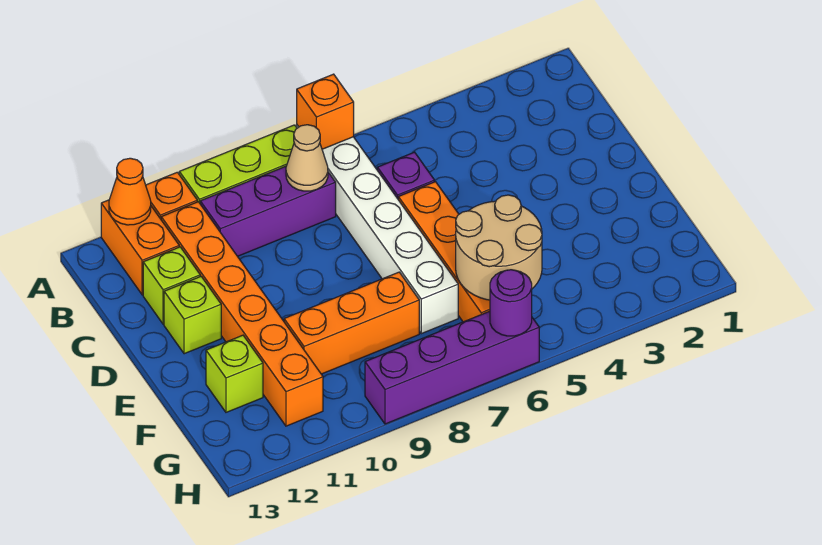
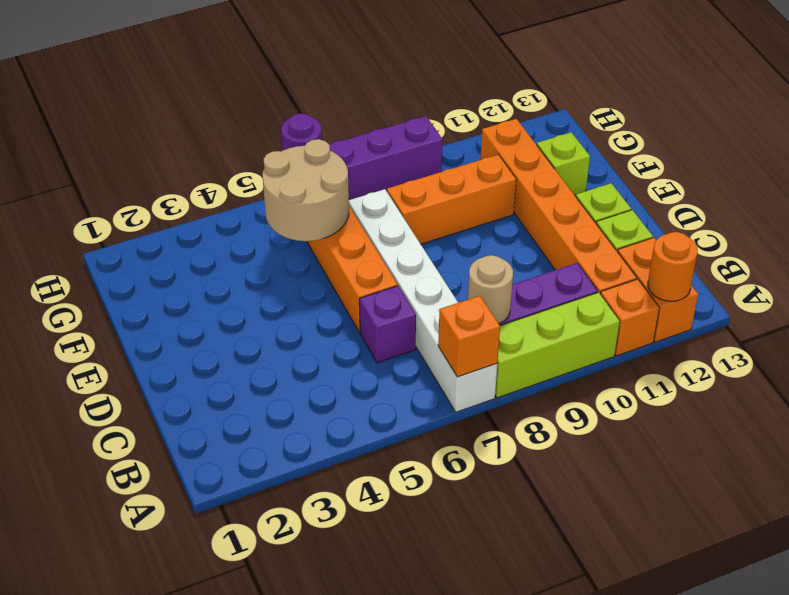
orange cone A12 level 2 -> orange round brick A12 level 2
tan cone B8 level 2 -> tan round brick B8 level 2

